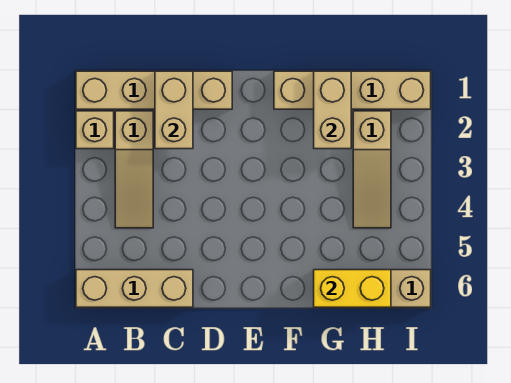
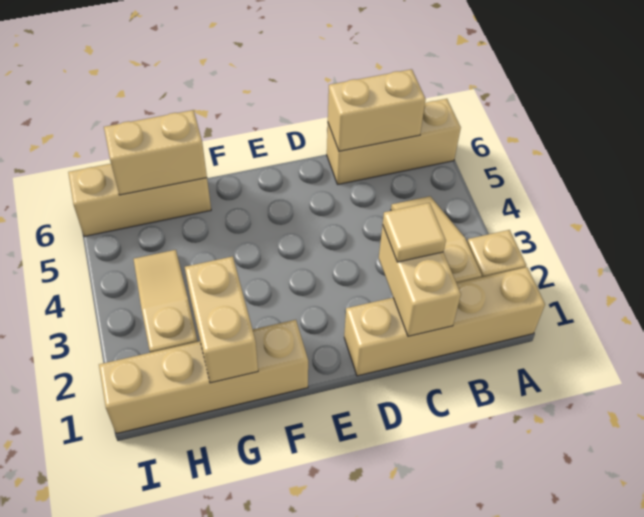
none -> tan brick B6:C6 level 2
none -> tan tile C2 level 3
yellow brick G6:H6 level 2 -> tan brick G6:H6 level 2

